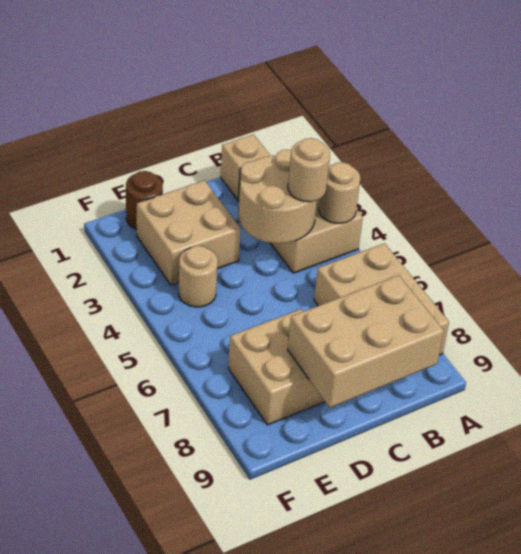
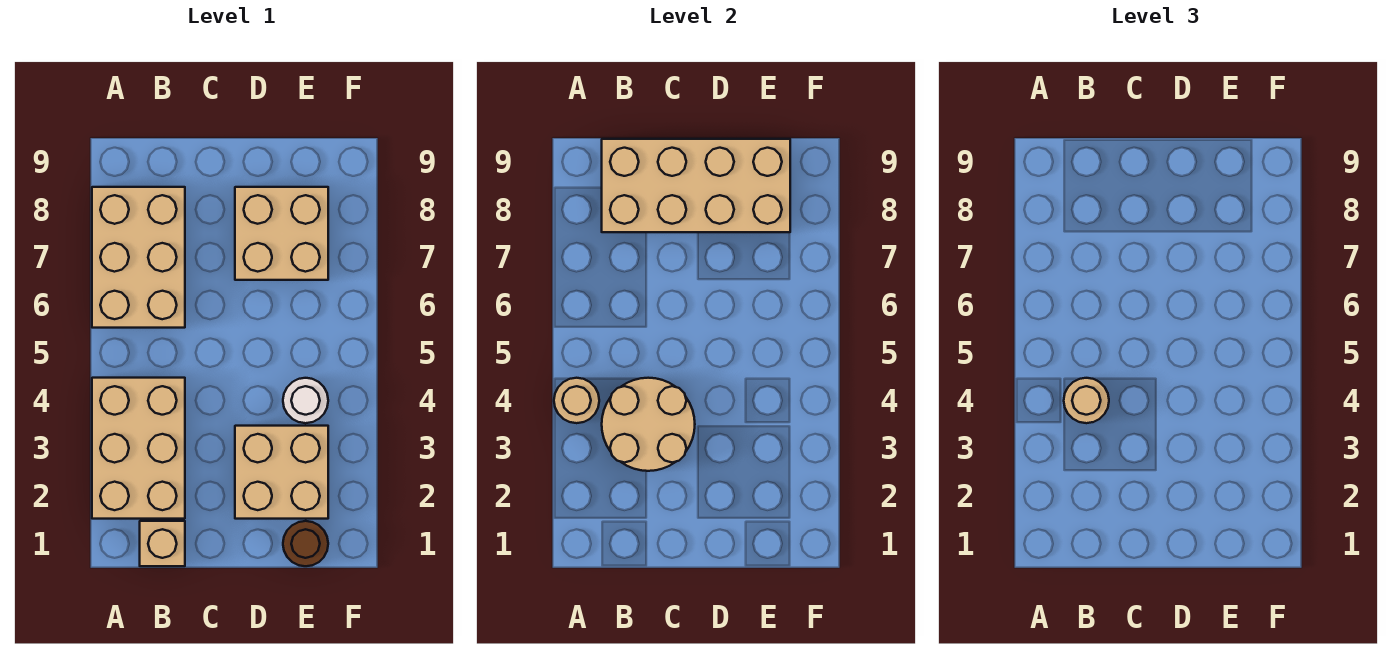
tan brick B8:D9 level 2 -> tan brick B8:E9 level 2
tan round brick E4 level 1 -> white round brick E4 level 1

